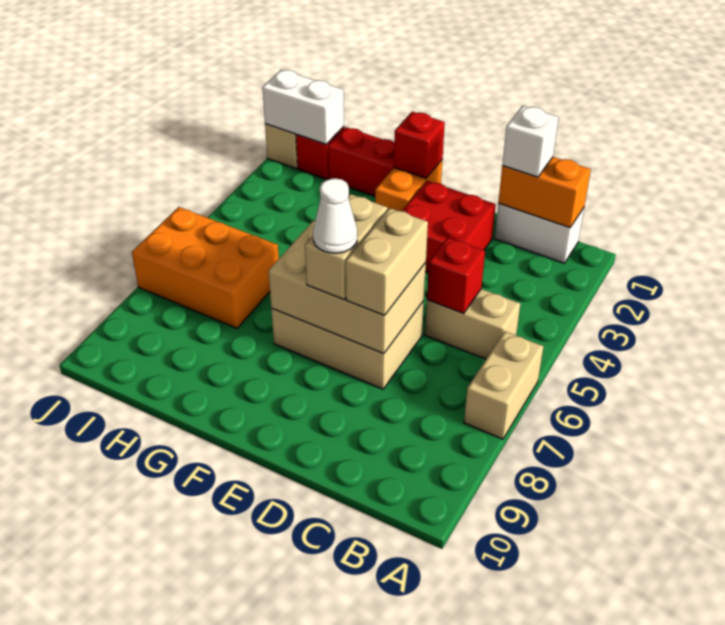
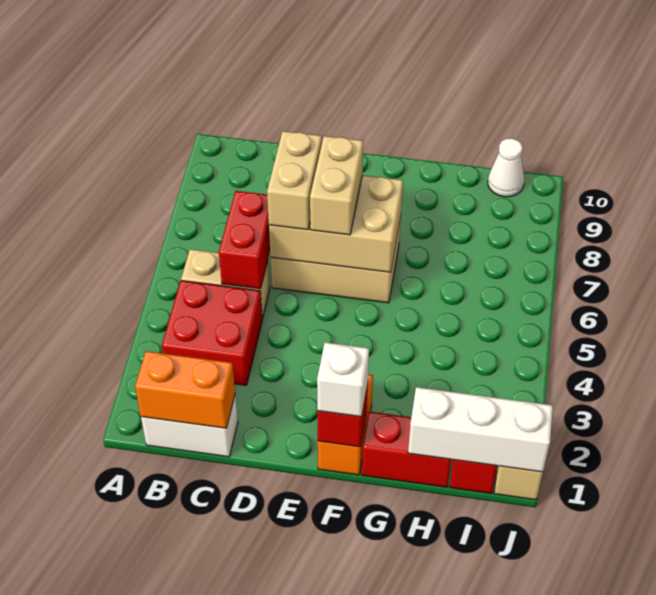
tan brick A6:A7 level 1 -> none
white brick C1 level 3 -> white brick F1 level 3
red brick C5 level 2 -> red brick C5:C6 level 2
red brick D2:E3 level 1 -> red brick B3:C4 level 1
white cone E7 level 4 -> white cone I10 level 1
orange brick H6:J7 level 1 -> none
white brick I1:J1 level 2 -> white brick H1:J1 level 2

